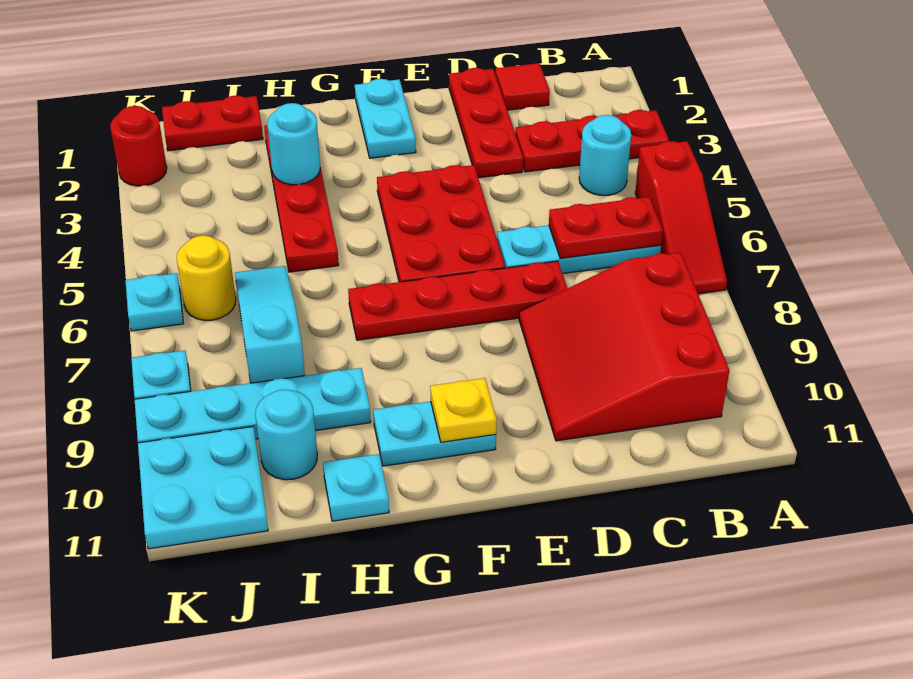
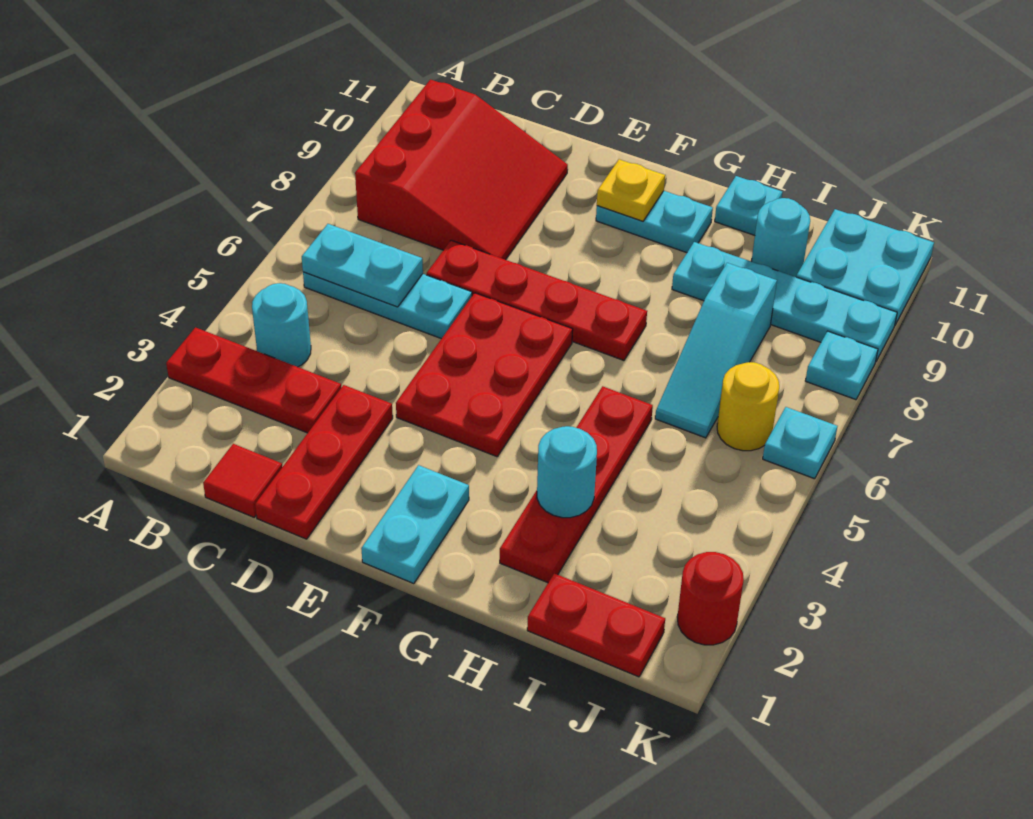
red slope A5:A7 level 1 top 5 -> none
red plate B6:C6 level 2 -> cyan plate B6:C6 level 2

